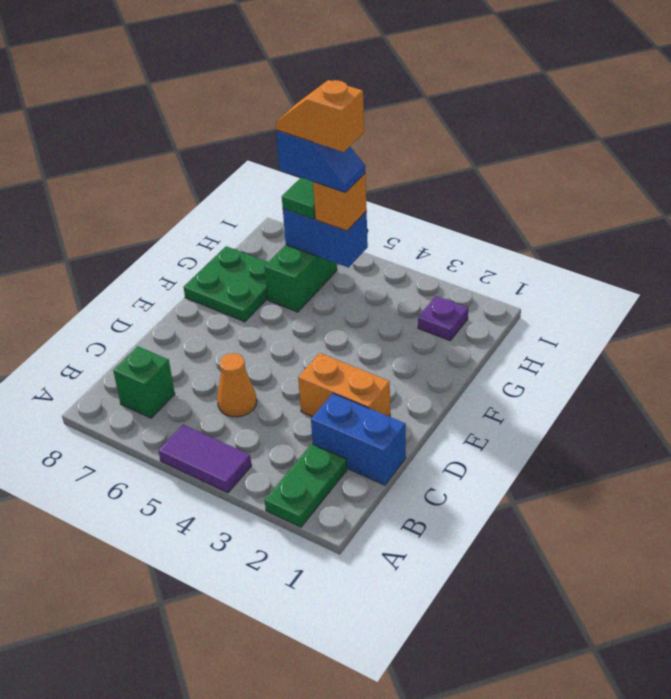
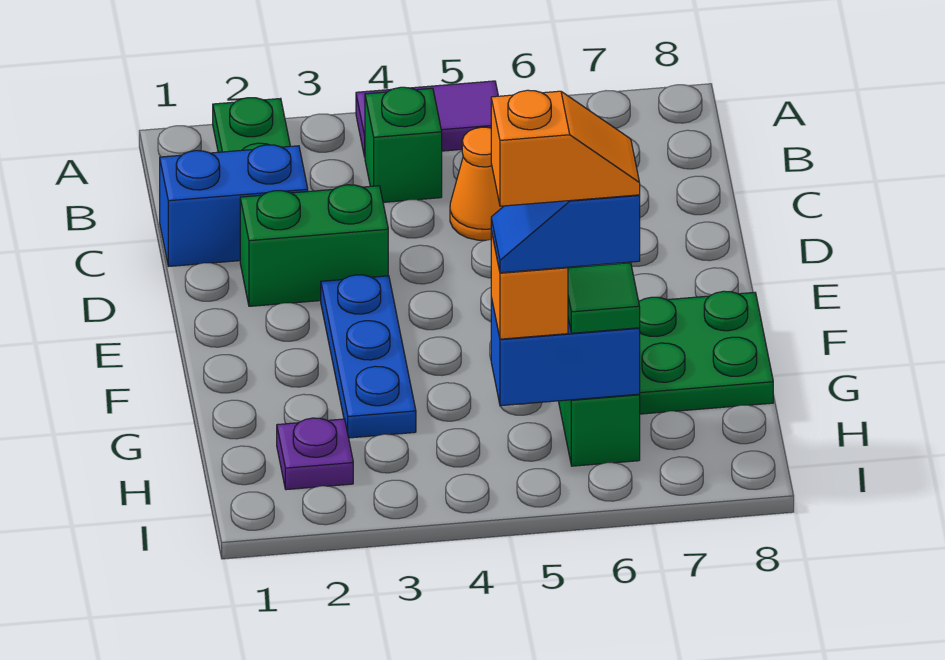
green brick B7 level 1 -> green brick B4 level 1
orange brick D2:D3 level 1 -> green brick D2:D3 level 1
none -> blue plate E3:G3 level 1

